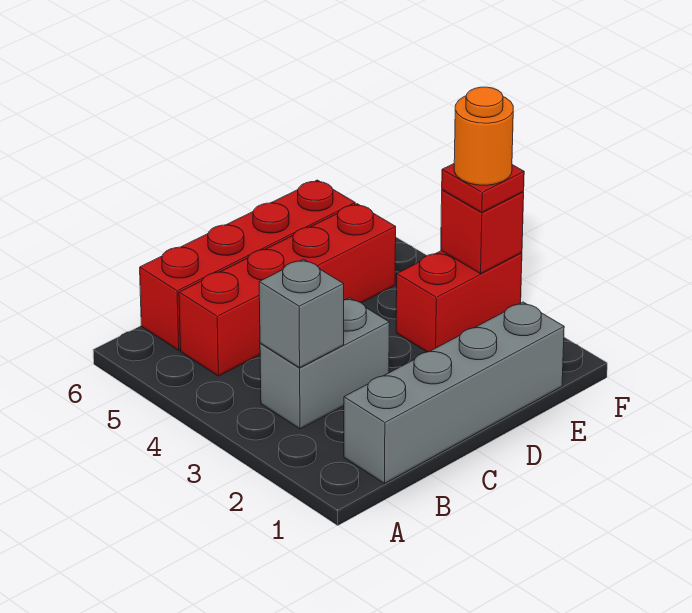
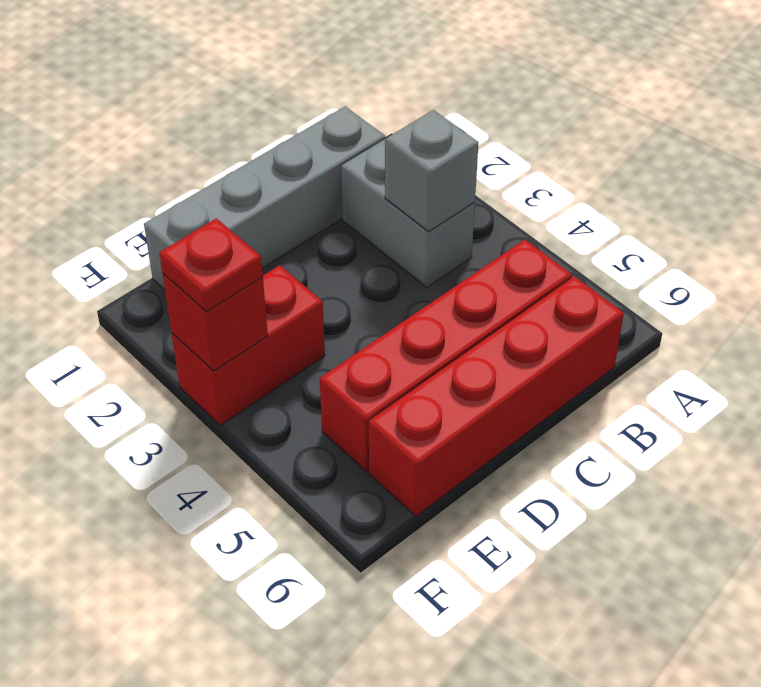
grey brick B3:C3 level 1 -> grey brick B2:B3 level 1
orange round brick F3 level 4 -> none

